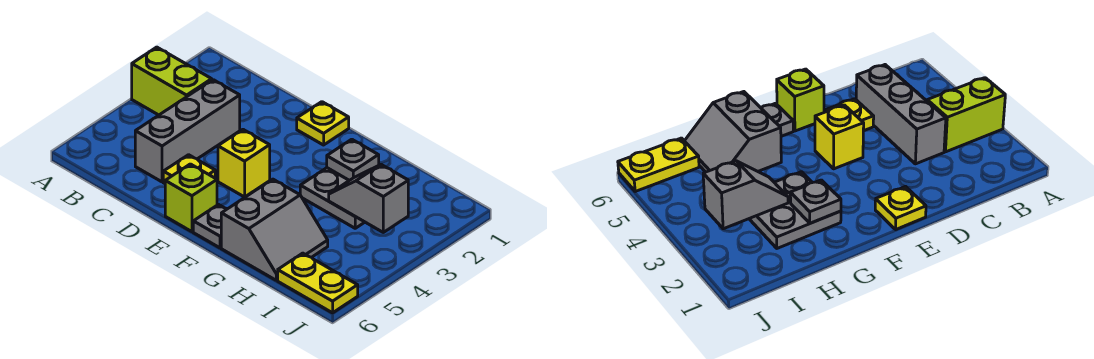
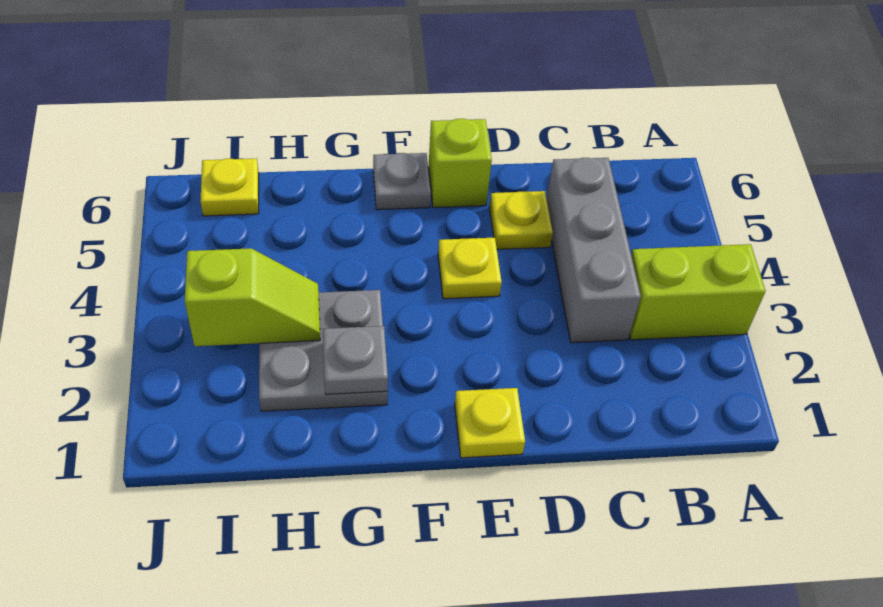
yellow brick E4 level 1 -> yellow plate E4 level 1
grey slope G5:H6 level 1 top G -> none
grey slope H3:I3 level 2 top I -> lime slope H3:I3 level 2 top I
yellow plate I6:J6 level 1 -> yellow plate I6 level 1

